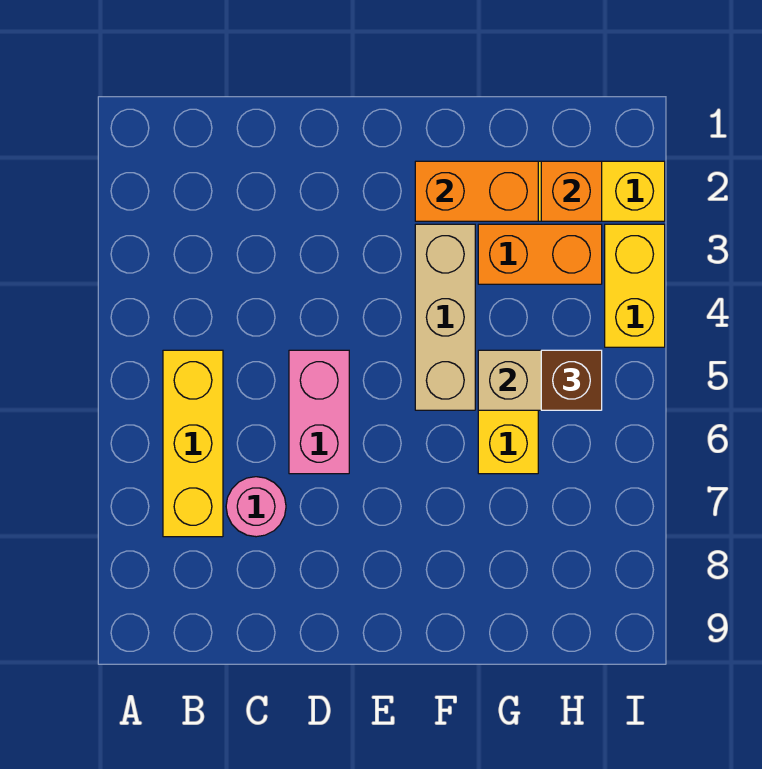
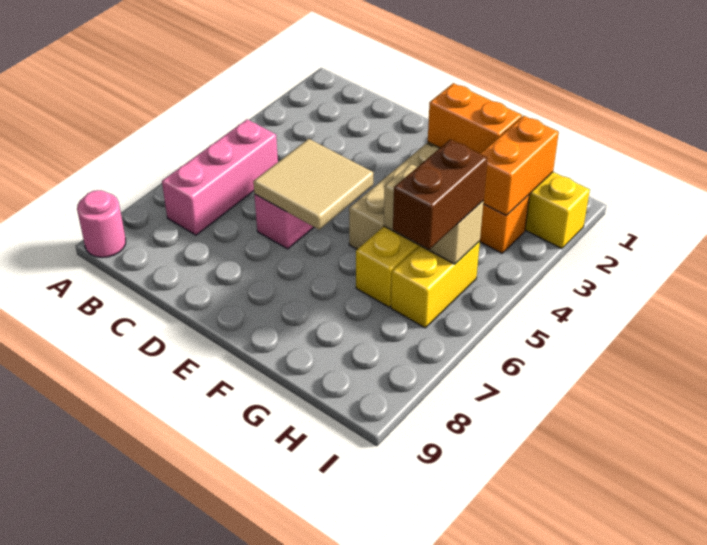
yellow brick B5:B7 level 1 -> pink brick B5:B7 level 1
pink round brick C7 level 1 -> pink round brick A9 level 1
none -> tan tile D5:E6 level 2
orange brick H2 level 2 -> orange brick H2:H3 level 2
brown brick H5 level 3 -> brown brick H5:H6 level 3
yellow brick I3:I4 level 1 -> yellow brick H5:H6 level 1

